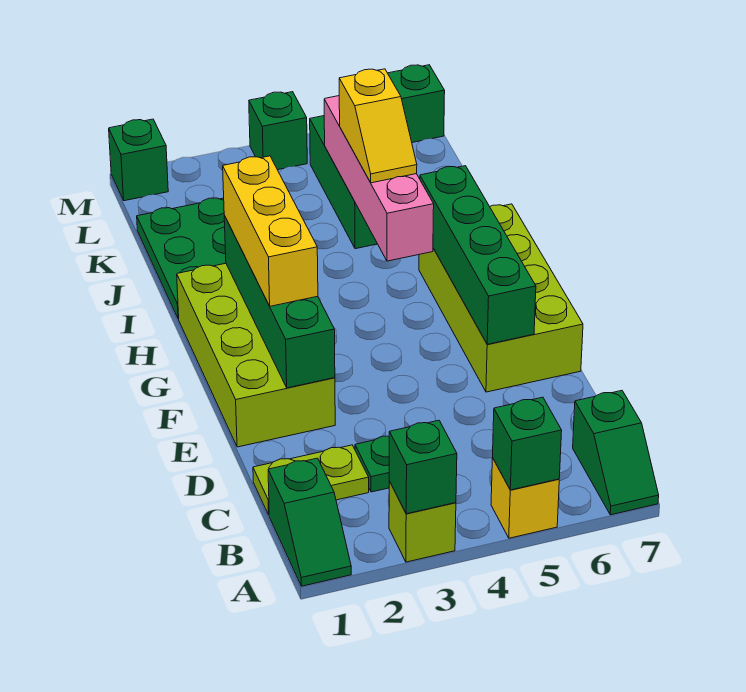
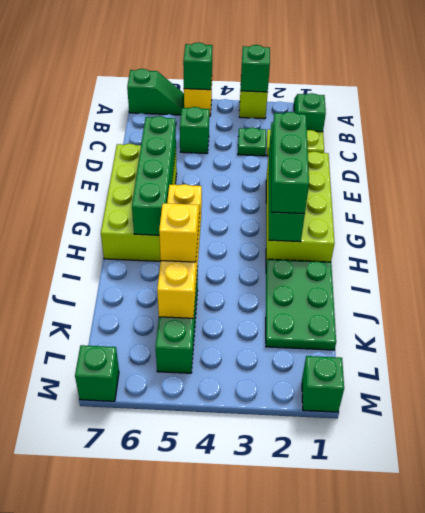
green slope A7:B7 level 1 top B -> green slope A6:A7 level 1 top 7
yellow brick F2:H2 level 3 -> green brick F2:H2 level 3
pink brick H5:K5 level 2 -> yellow brick H5:K5 level 2
green brick M4 level 1 -> green brick C5 level 1

